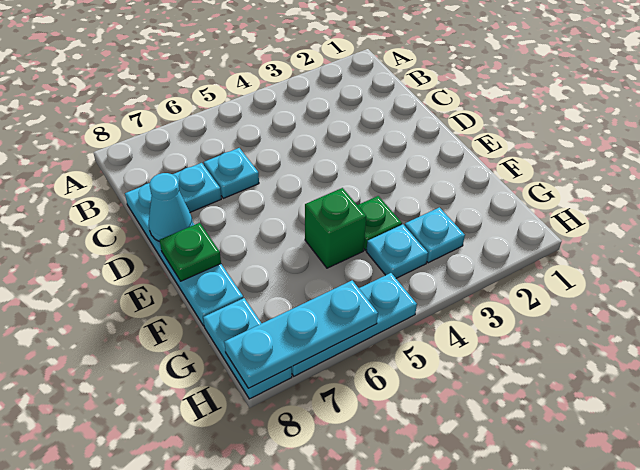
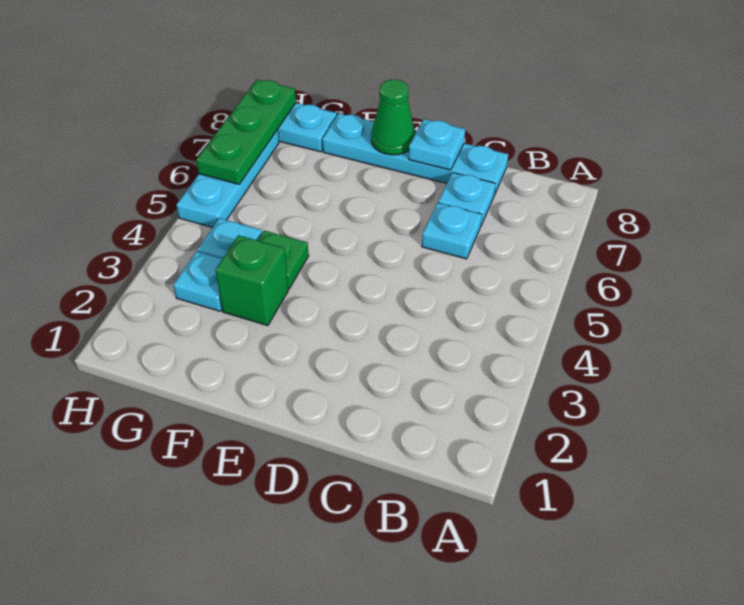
cyan cone D8 level 2 -> cyan plate D8 level 2
green plate E8 level 2 -> green cone E8 level 2
green brick F5 level 1 -> green brick F3 level 1
cyan plate H6:H8 level 2 -> green plate H6:H8 level 2

